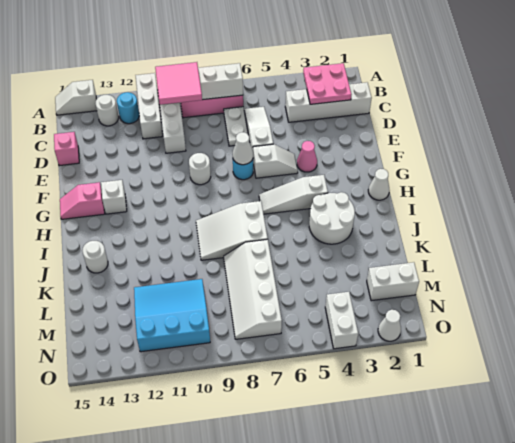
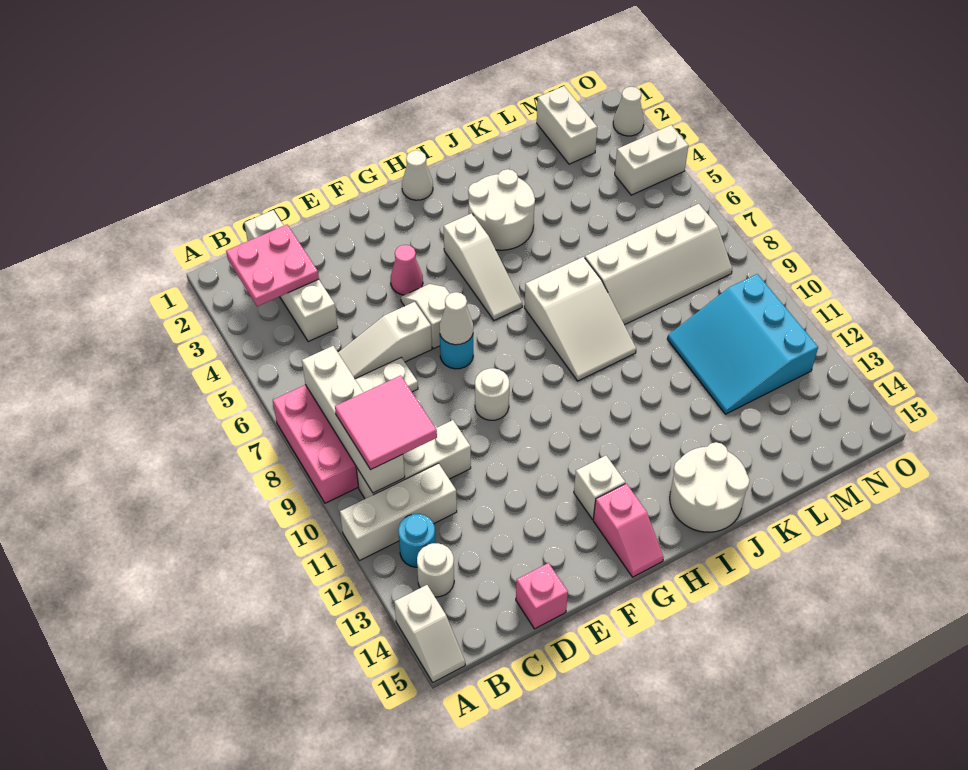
white round brick J14 level 1 -> white round brick I14:J15 level 1

